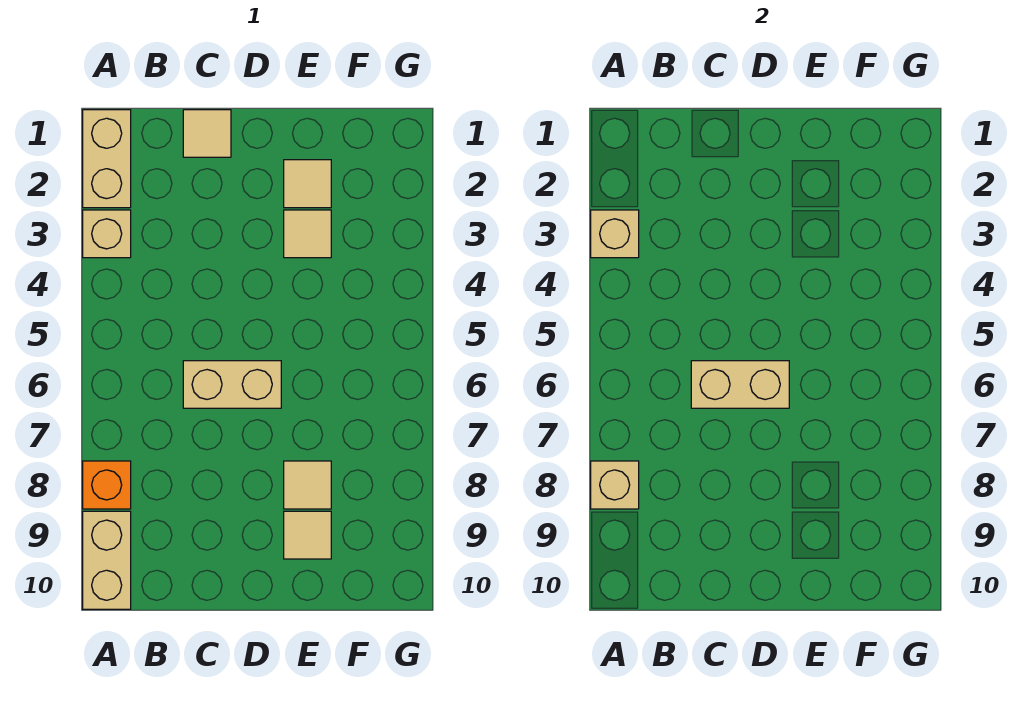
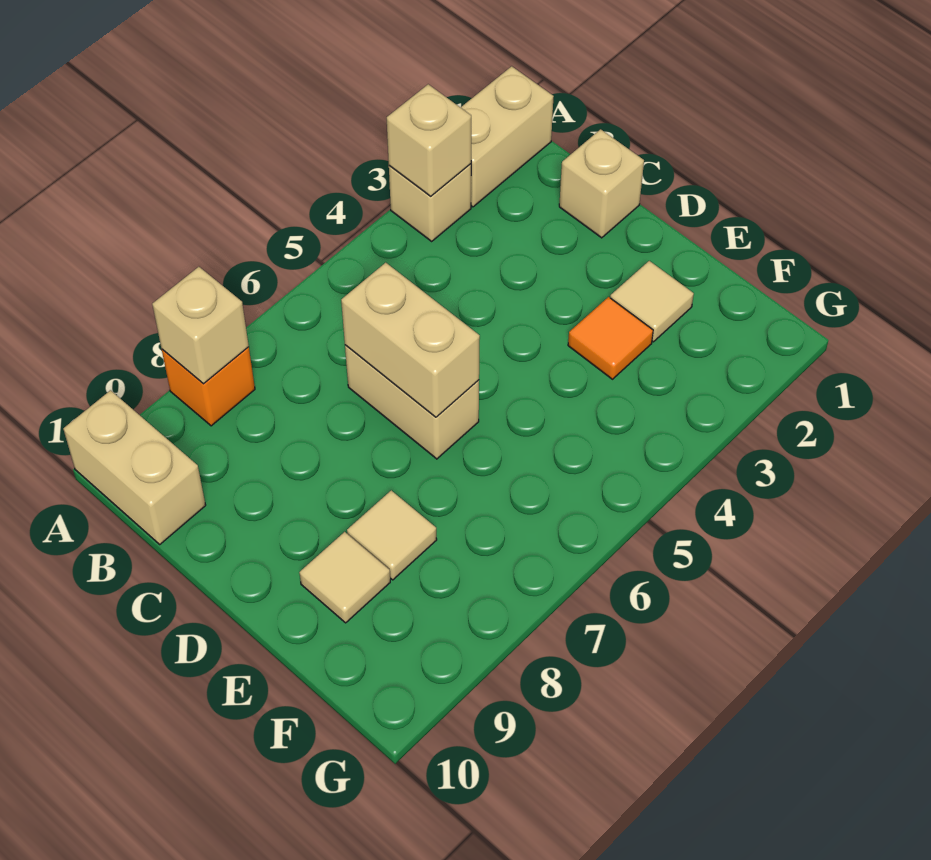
tan brick A9:A10 level 1 -> tan brick A10:B10 level 1
tan tile C1 level 1 -> tan brick C1 level 1
tan tile E3 level 1 -> orange tile E3 level 1

